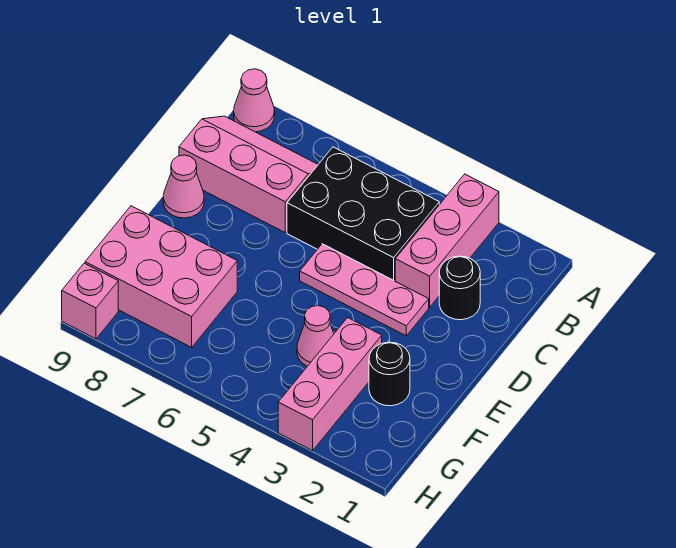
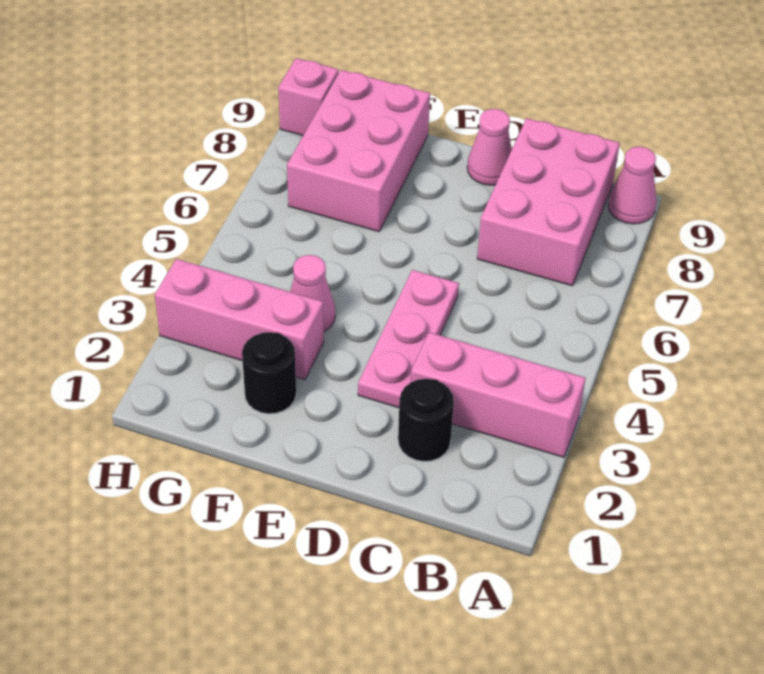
black brick B4:C6 level 1 -> none
pink slope B7:C9 level 1 top C -> pink brick B7:C9 level 1

